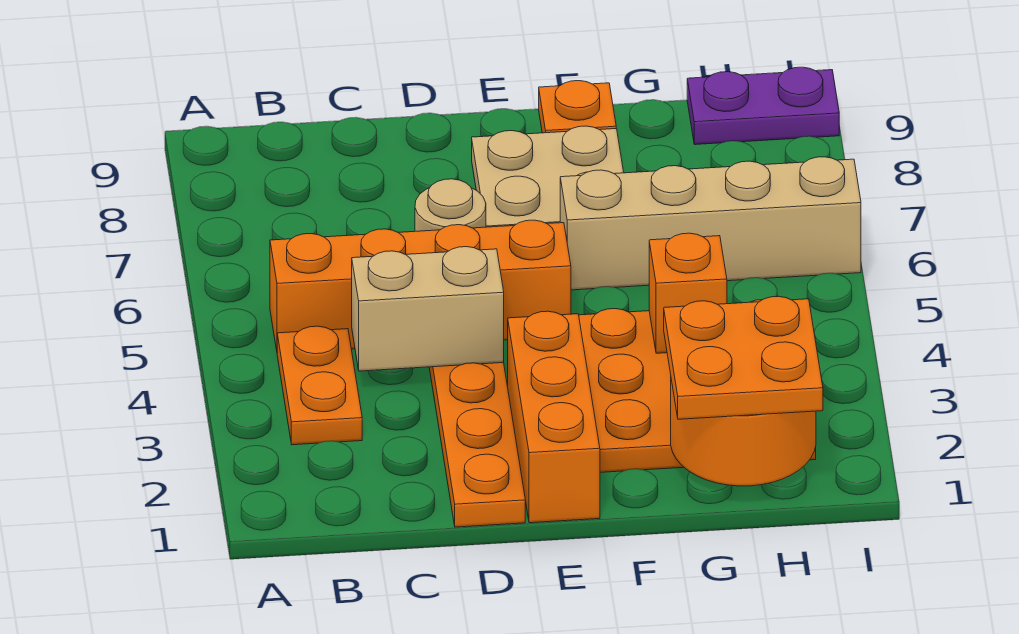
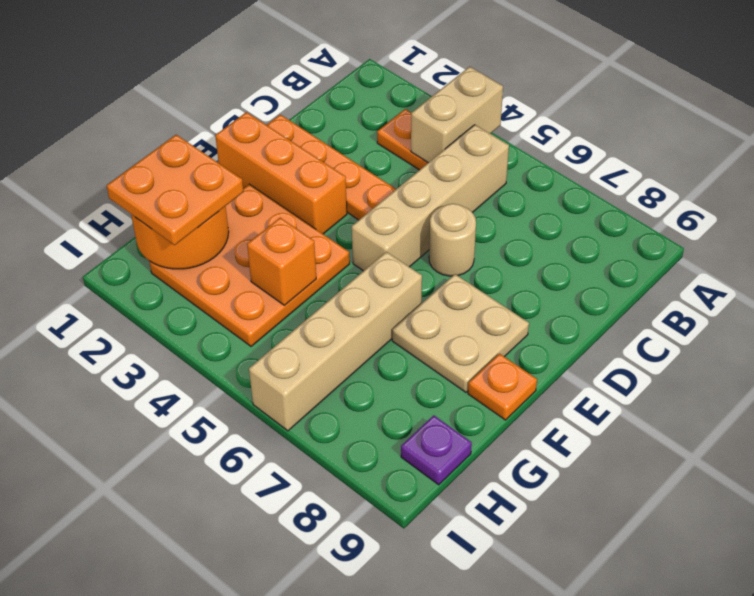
orange brick B5:E5 level 1 -> tan brick B5:E5 level 1
tan brick C4:D4 level 2 -> tan brick A4:B4 level 2
purple plate H9:I9 level 1 -> purple plate H9 level 1

